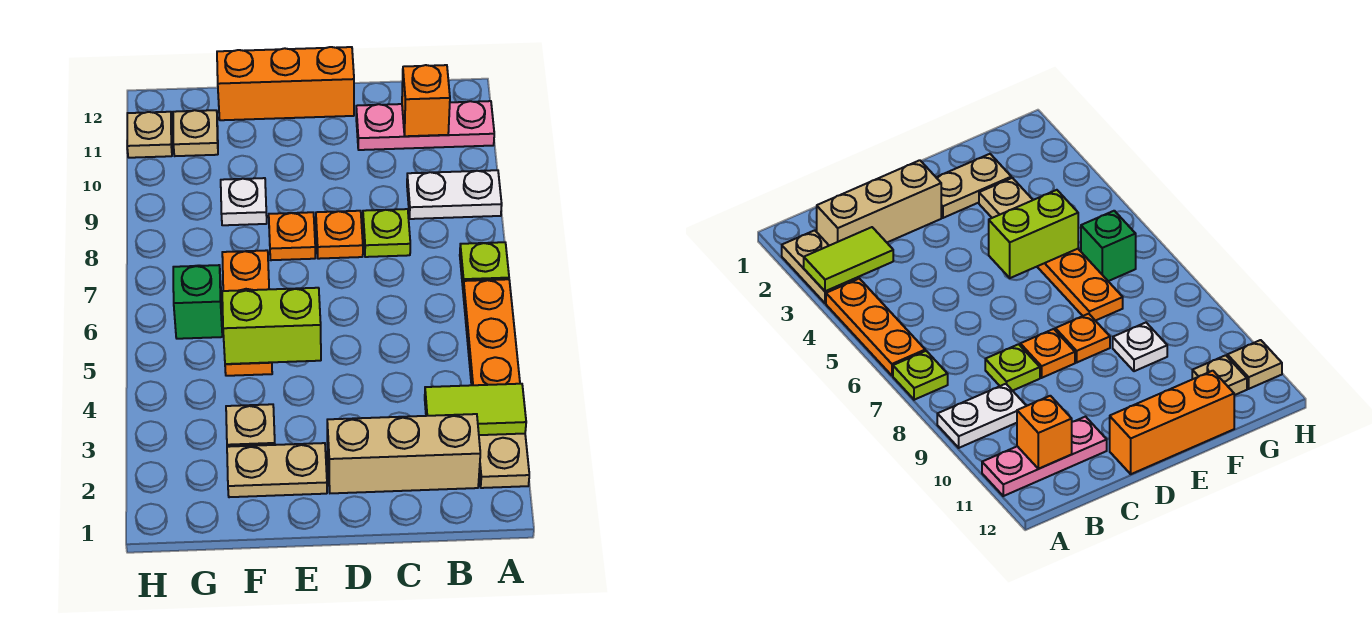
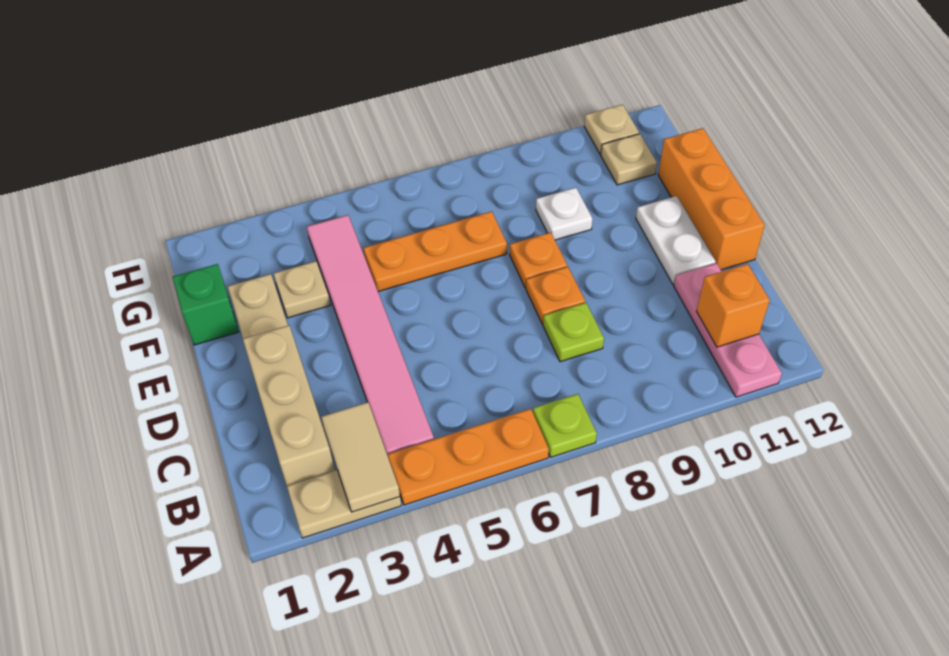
lime tile A3:B3 level 2 -> tan tile A3:B3 level 2
white plate A9:B9 level 1 -> white plate D11:E11 level 1
none -> pink tile B4:G4 level 1
lime brick E5:F5 level 2 -> none
green brick G6 level 1 -> green brick F1 level 1

